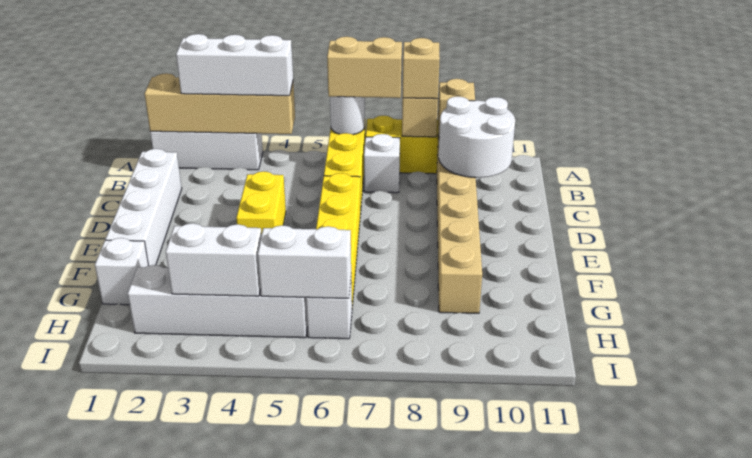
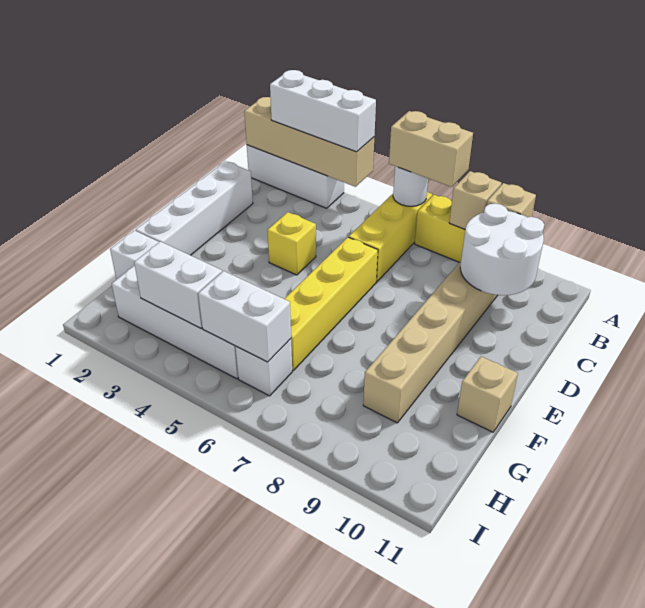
tan brick A8 level 3 -> tan brick F11 level 1
white brick B7 level 1 -> none
yellow brick D4:E4 level 1 -> yellow brick D4 level 1

